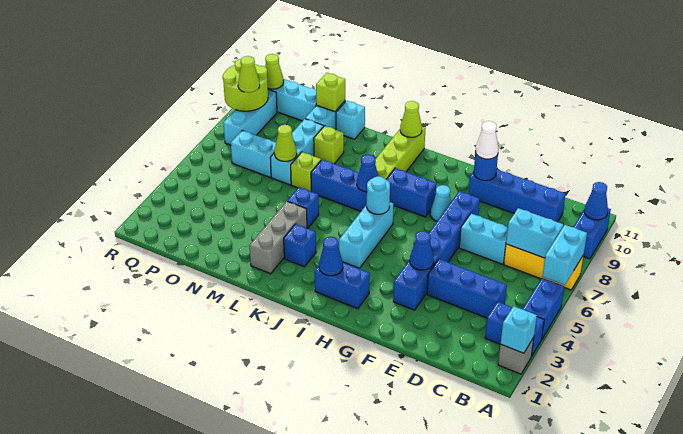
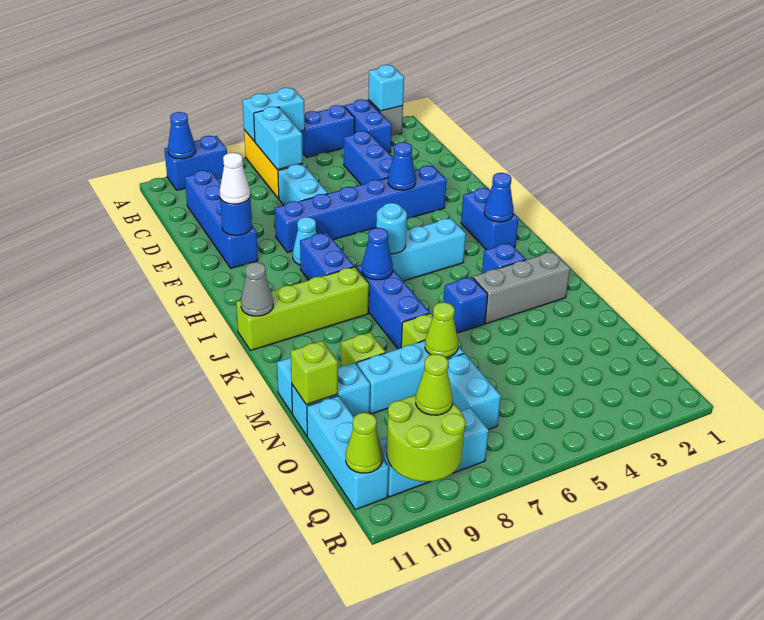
lime cone J11 level 2 -> grey cone J11 level 2

